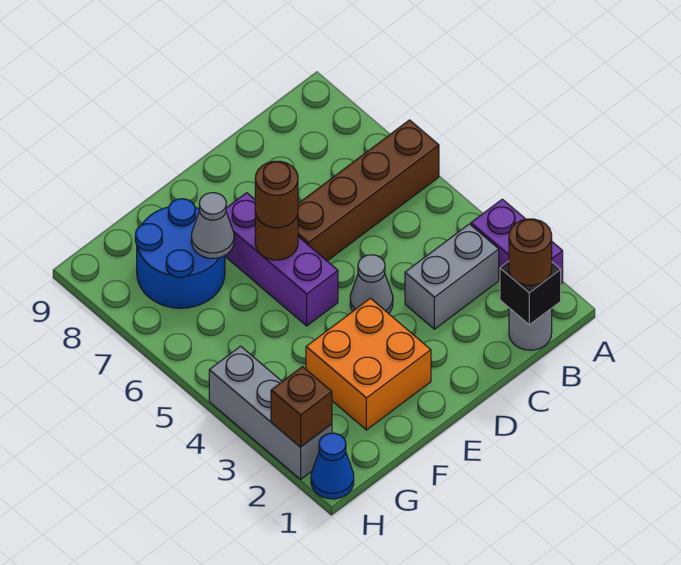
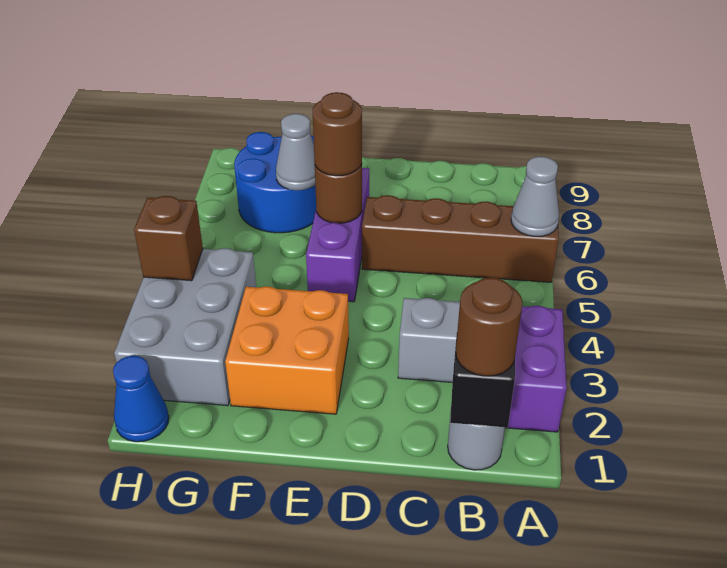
grey cone D4 level 1 -> grey cone A6 level 2
grey brick H2:H4 level 1 -> grey brick G2:H4 level 1
brown brick H2 level 2 -> brown brick H4 level 2

